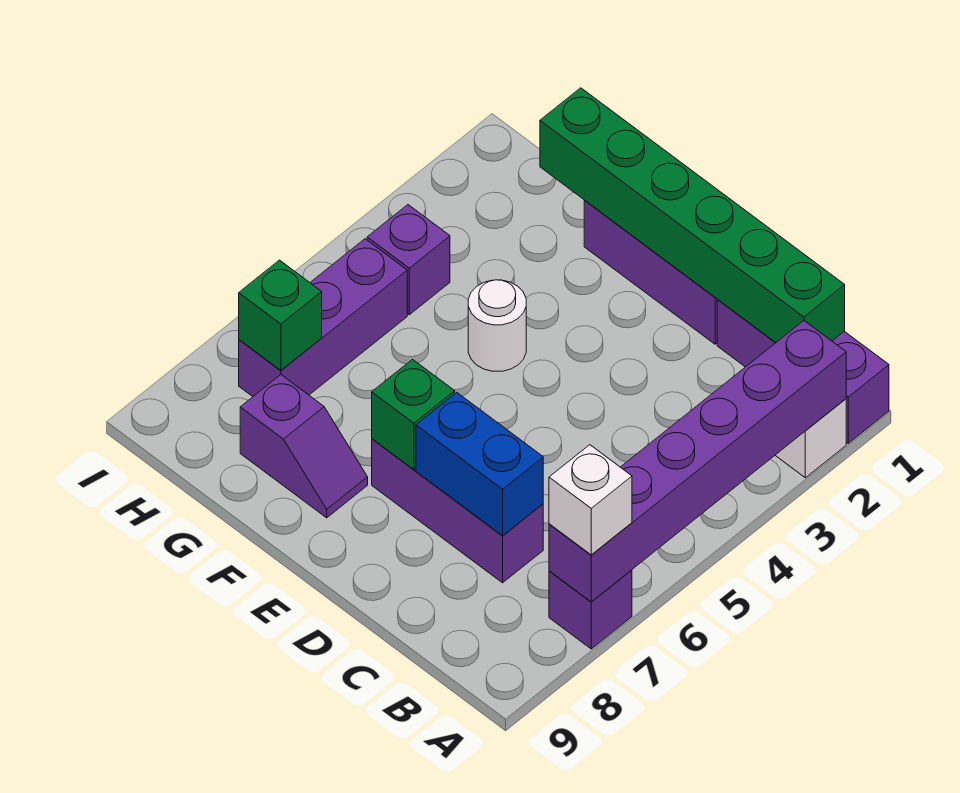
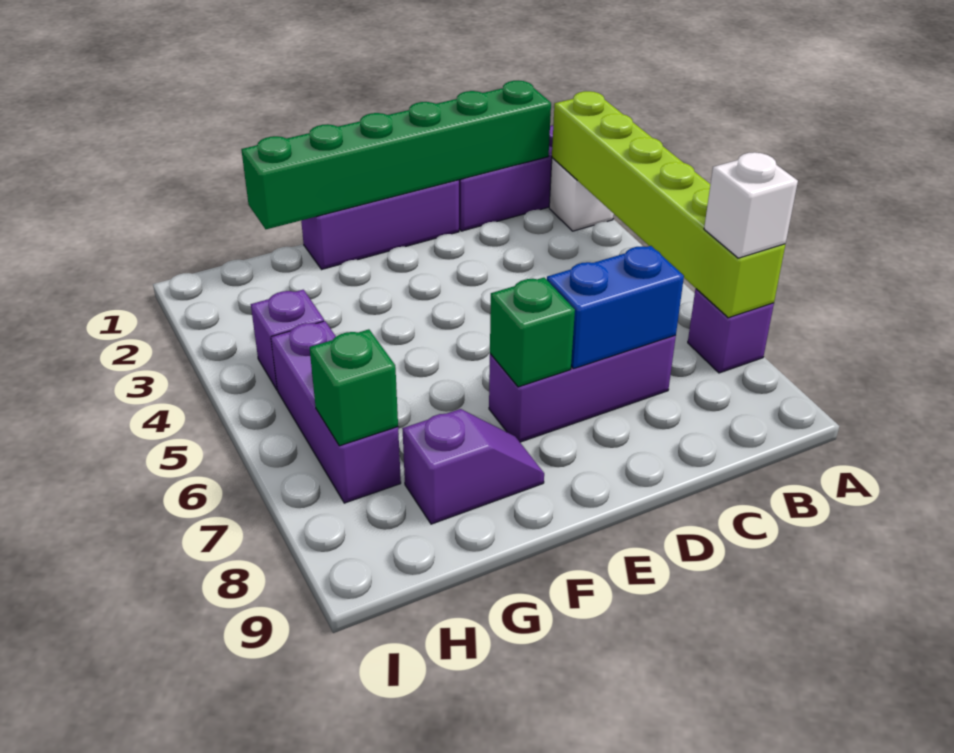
purple brick A2:A7 level 2 -> lime brick A2:A7 level 2
white round brick F4 level 1 -> none

